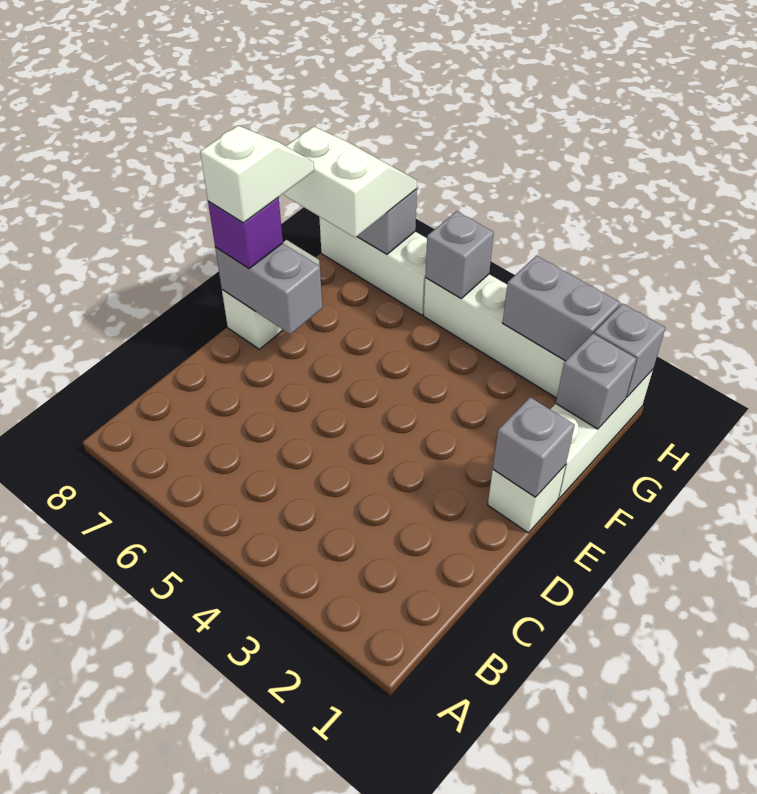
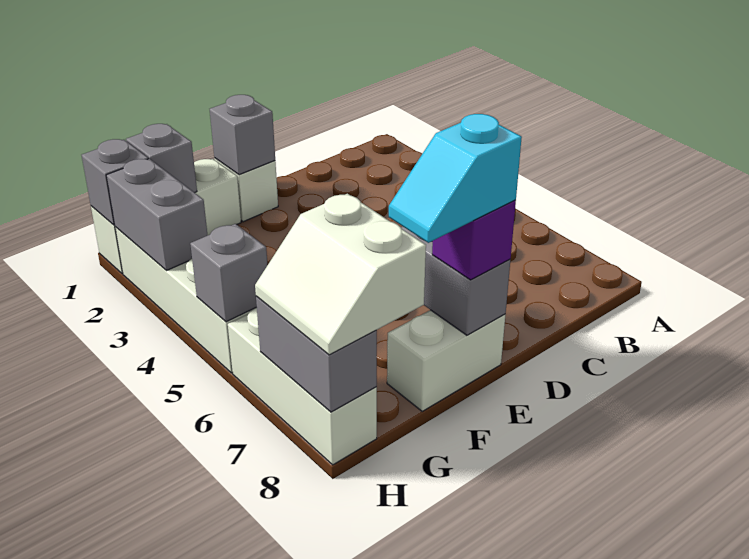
white slope E8:F8 level 4 top E -> cyan slope E8:F8 level 4 top E

